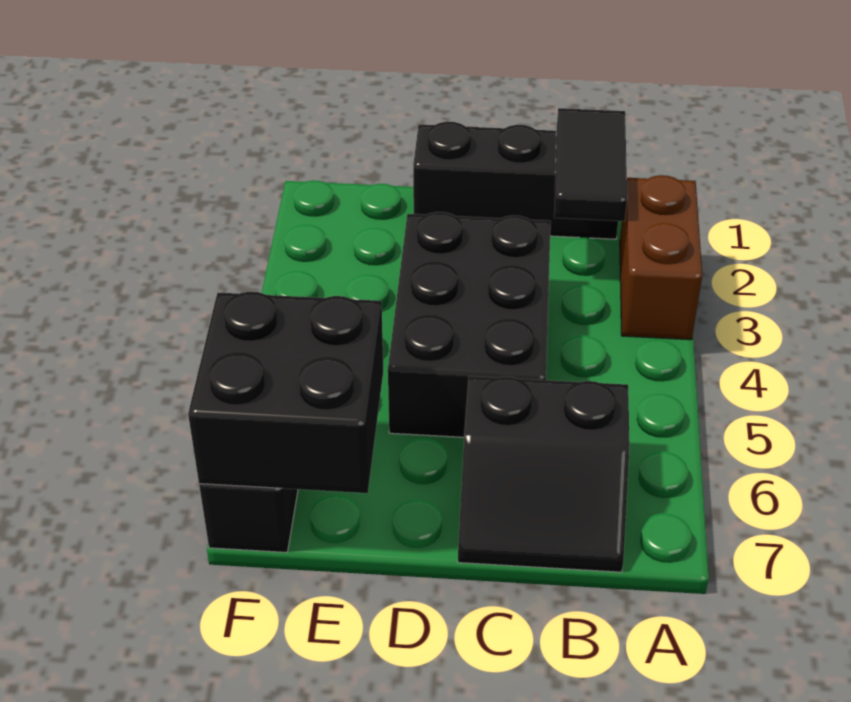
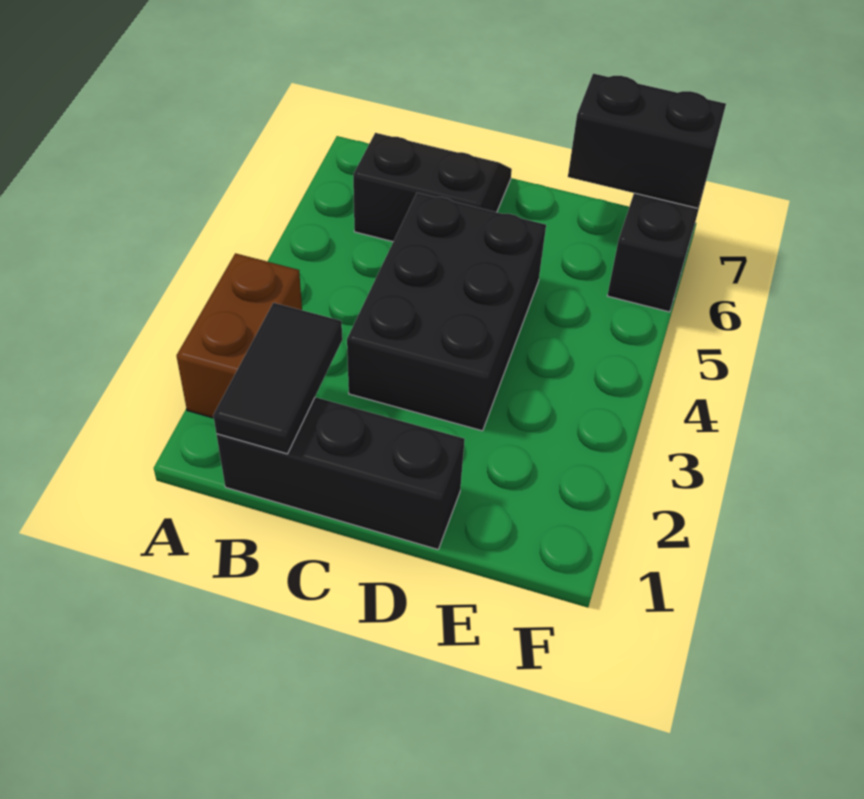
black brick E6:F7 level 2 -> black brick E7:F7 level 2

